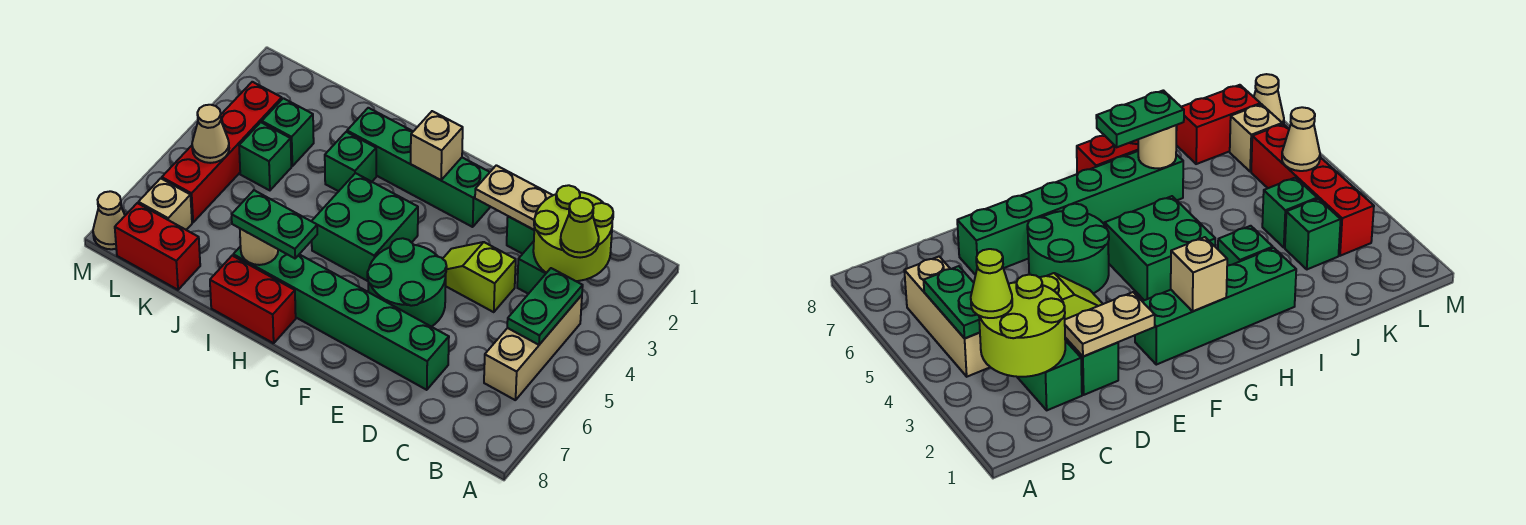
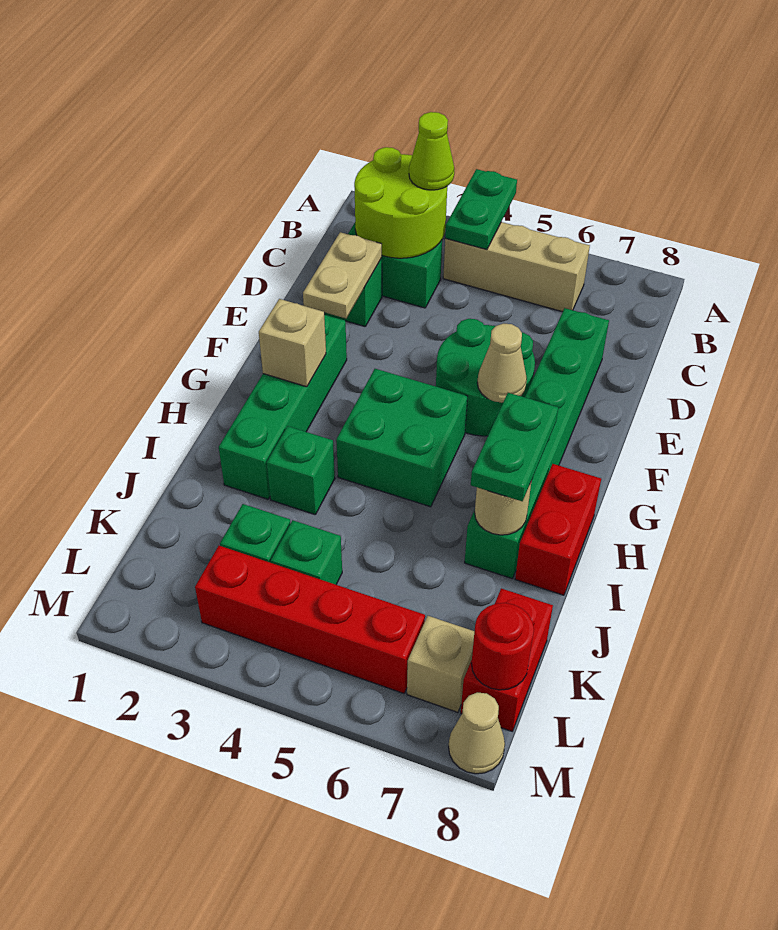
green plate B4:B5 level 2 -> green plate A4:B4 level 2
lime slope D4:E4 level 1 top D -> none
tan cone L5 level 2 -> tan cone F6 level 2
none -> red round brick L8 level 2

